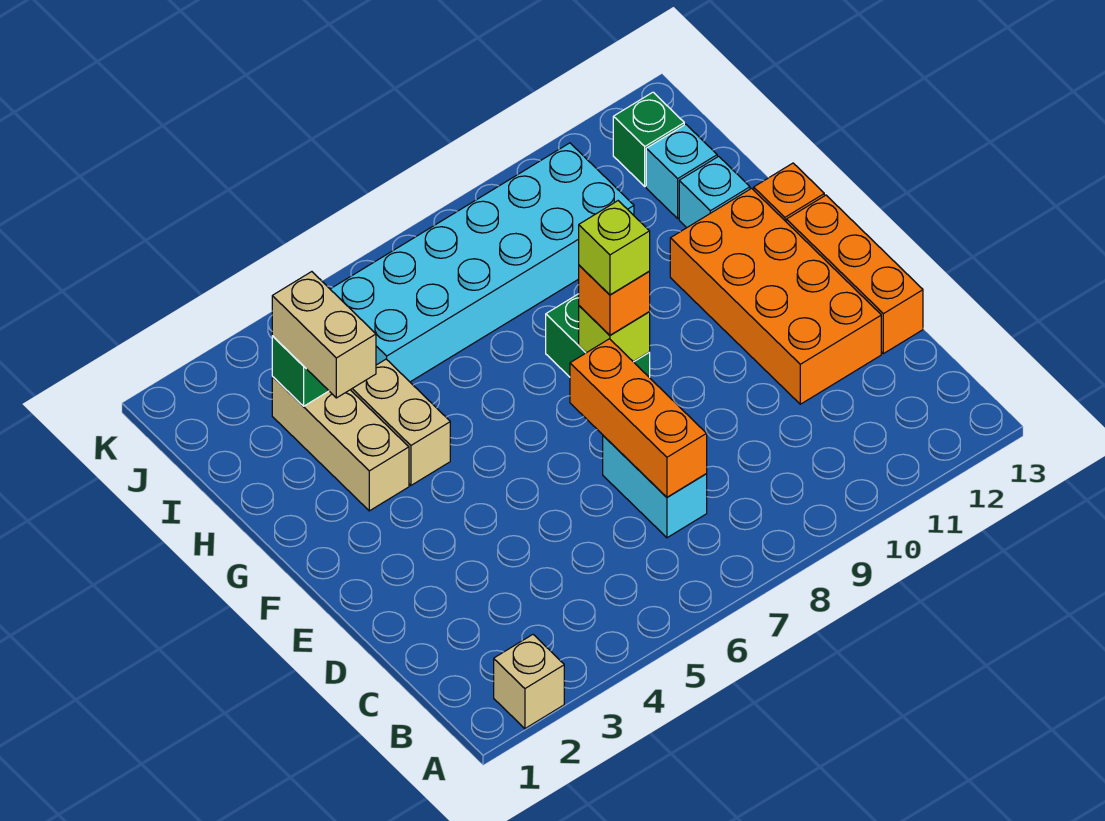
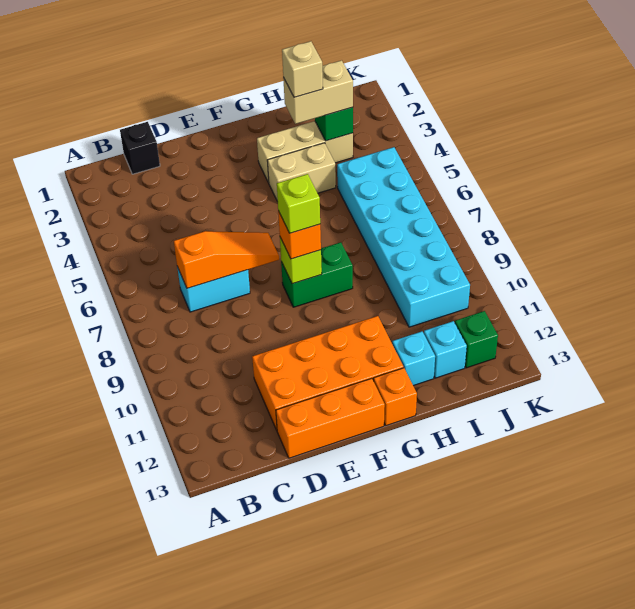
tan brick A2 level 1 -> tan brick H3 level 4
none -> black brick C1 level 1
orange brick C7:E7 level 2 -> orange slope C7:E7 level 2 top C

